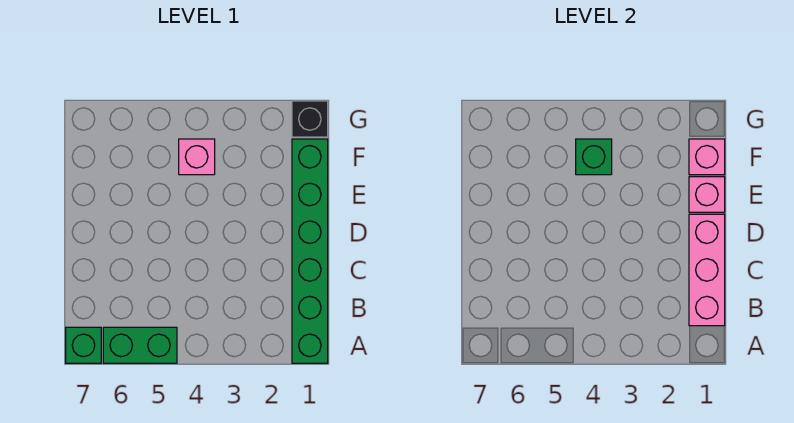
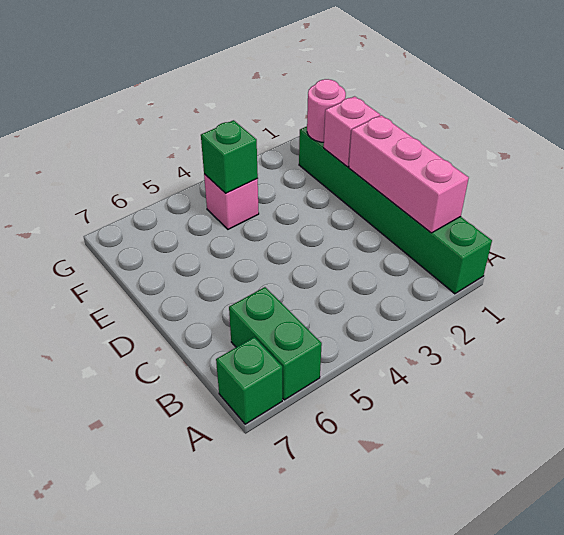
green brick A5:A6 level 1 -> green brick A6:B6 level 1
pink brick F1 level 2 -> pink round brick F1 level 2
black brick G1 level 1 -> none

